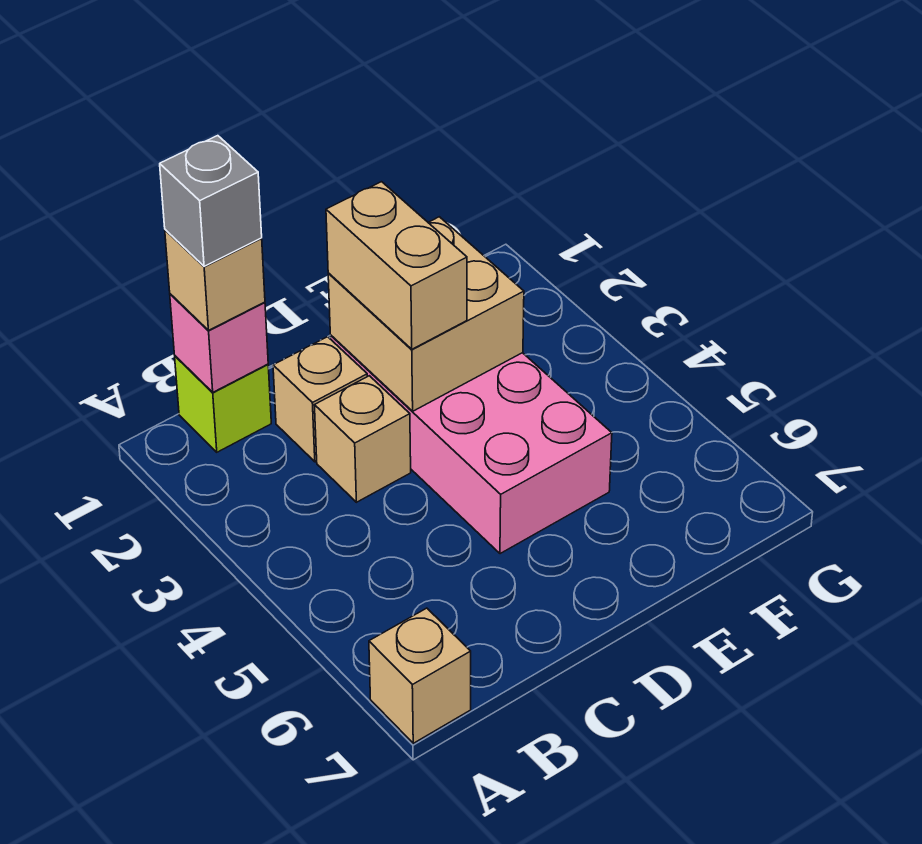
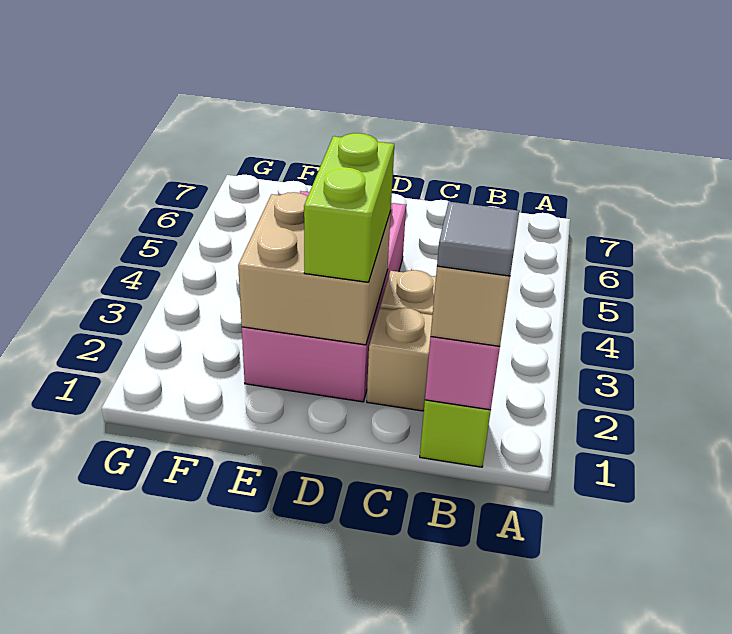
tan brick A7 level 1 -> none
grey brick B1 level 4 -> grey tile B1 level 4
tan brick D2:D3 level 3 -> lime brick D2:D3 level 3

